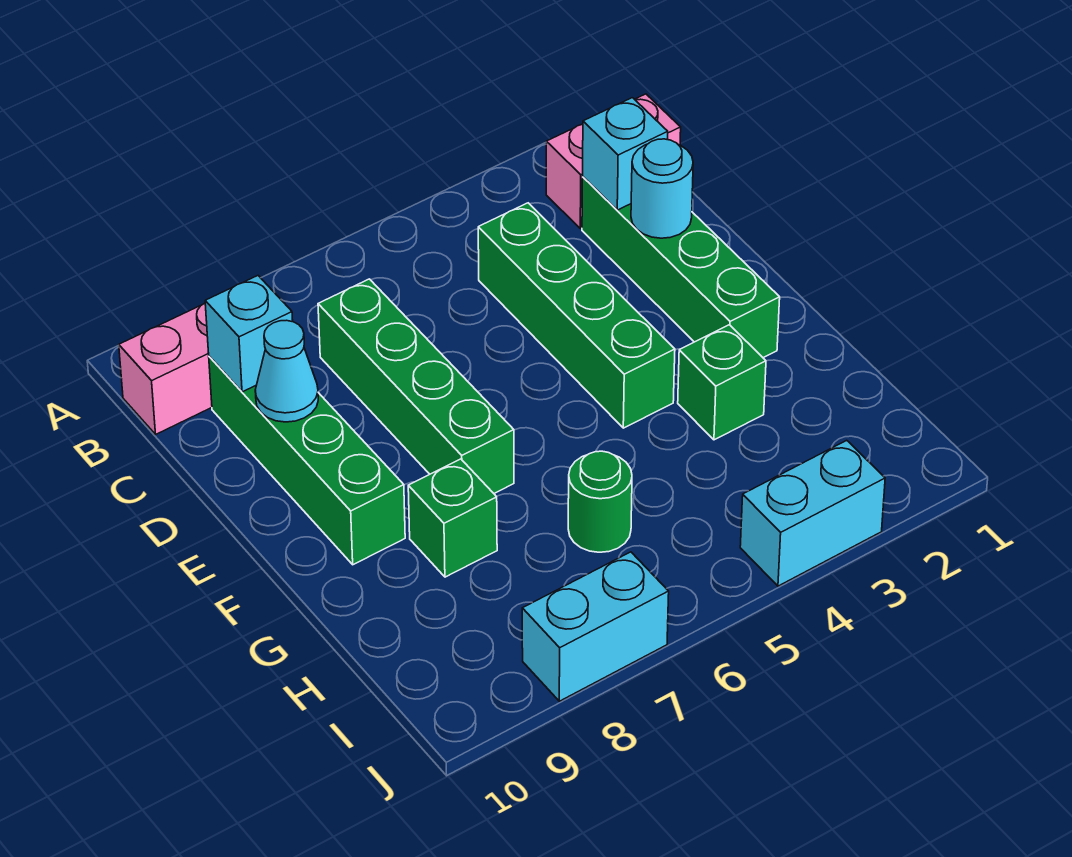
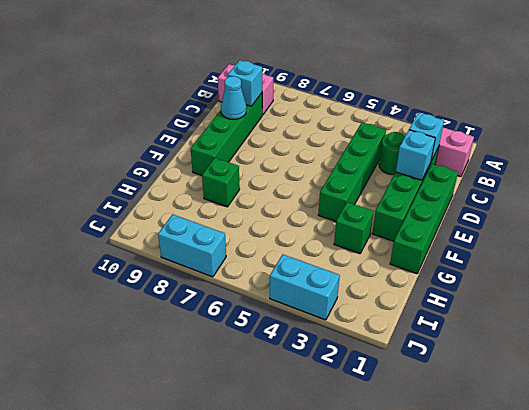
green brick C7:F7 level 1 -> green brick D1:G1 level 1
cyan round brick D2 level 2 -> cyan brick D2 level 2
green round brick H6 level 1 -> green round brick C3 level 1

